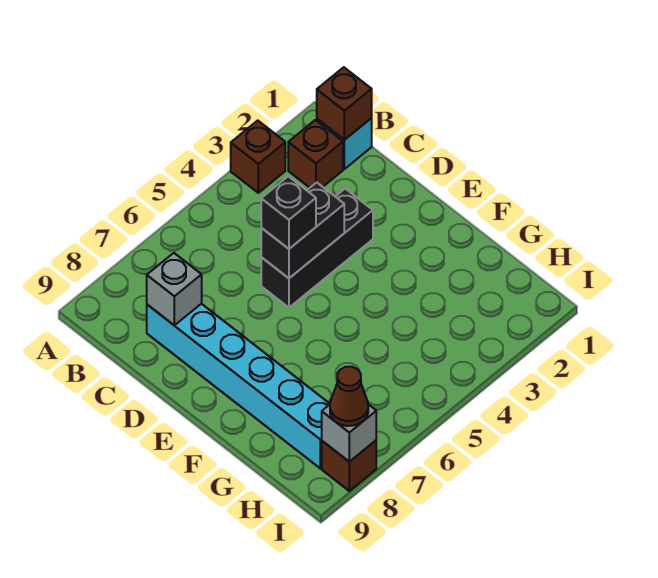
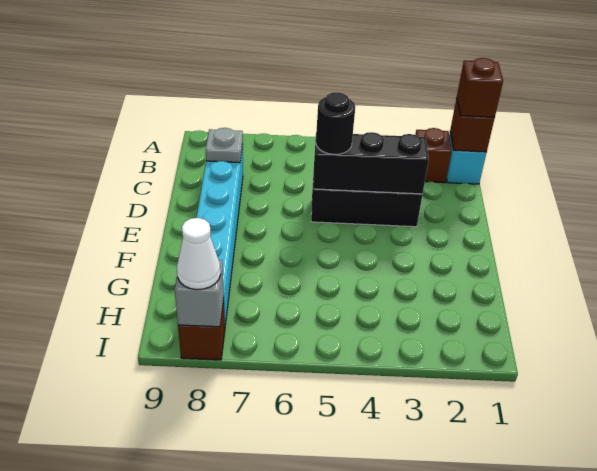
brown brick A3 level 1 -> brown brick B1 level 3
grey brick C8 level 2 -> grey plate C8 level 2
black brick D4:D5 level 2 -> black brick D3:D5 level 2
black brick D5 level 3 -> black round brick D5 level 3
brown cone I8 level 3 -> white cone I8 level 3

